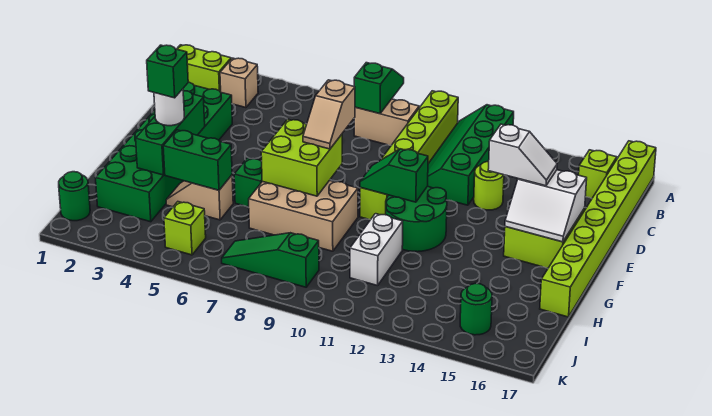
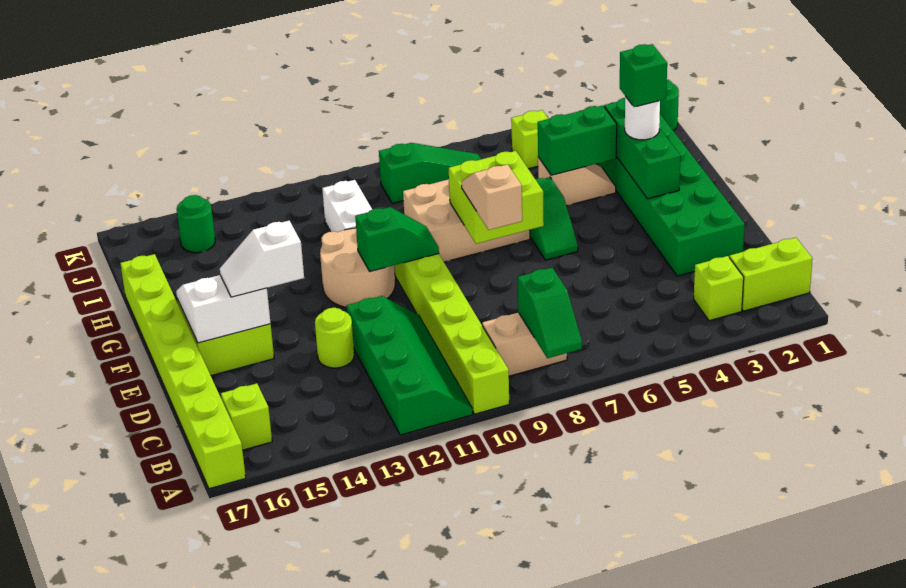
tan brick B3 level 1 -> lime brick B3 level 1
green round brick F11:G12 level 1 -> tan round brick F11:G12 level 1

